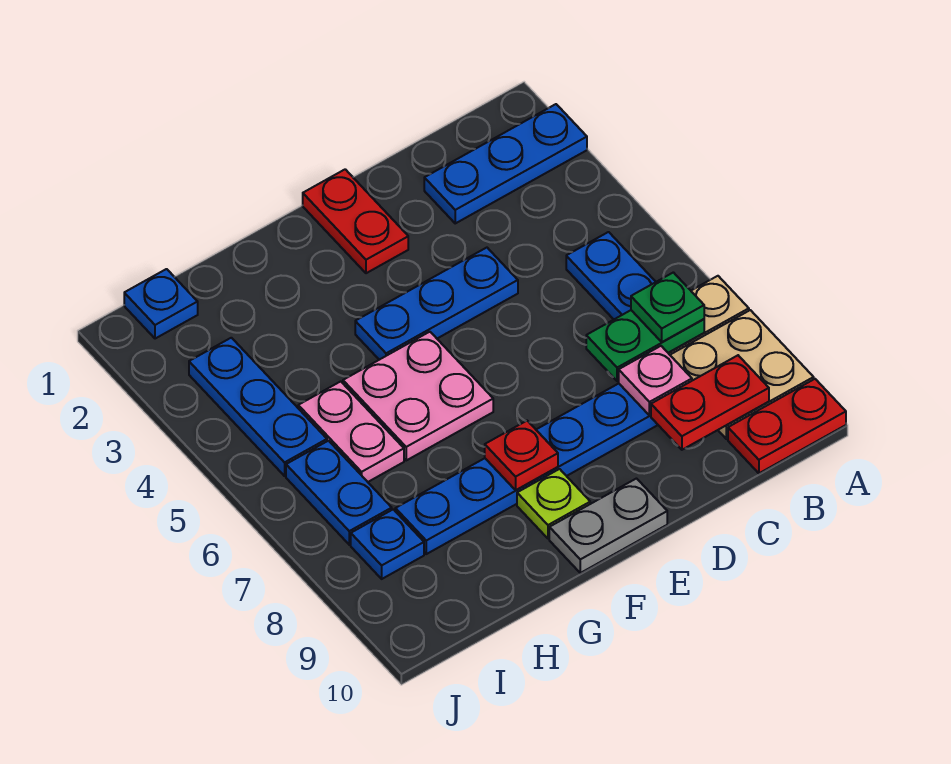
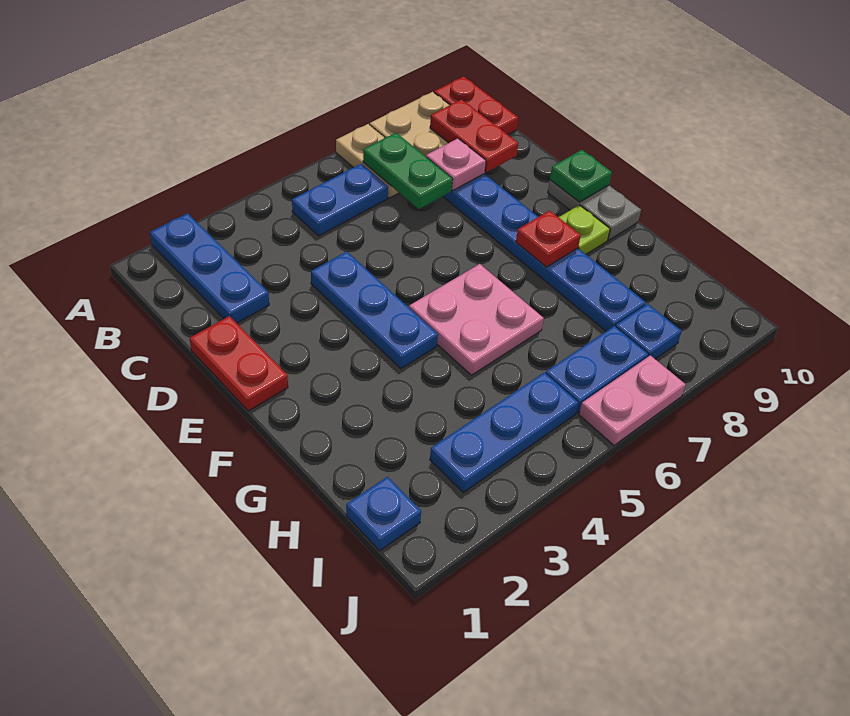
green plate B7 level 3 -> green plate E10 level 2
red plate E1:E2 level 1 -> red plate D1:E1 level 1
pink plate H5:H6 level 1 -> pink plate J6:J7 level 1

